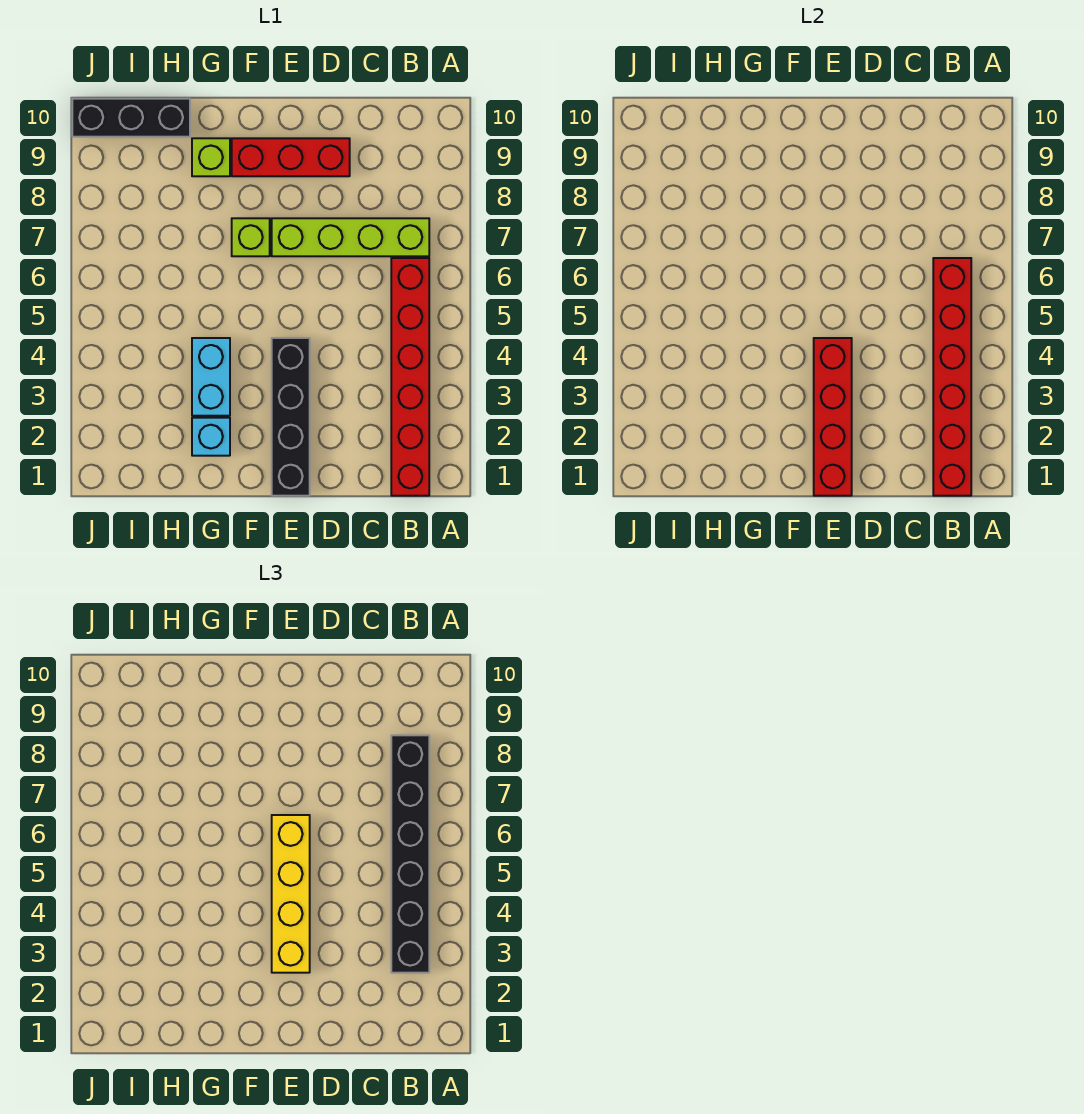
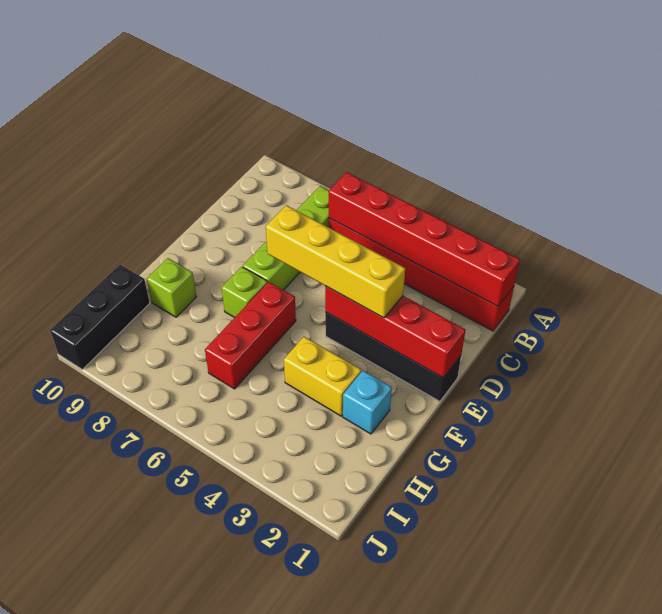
black brick B3:B8 level 3 -> none
red brick D9:F9 level 1 -> red brick F6:H6 level 1
cyan brick G3:G4 level 1 -> yellow brick G3:G4 level 1

